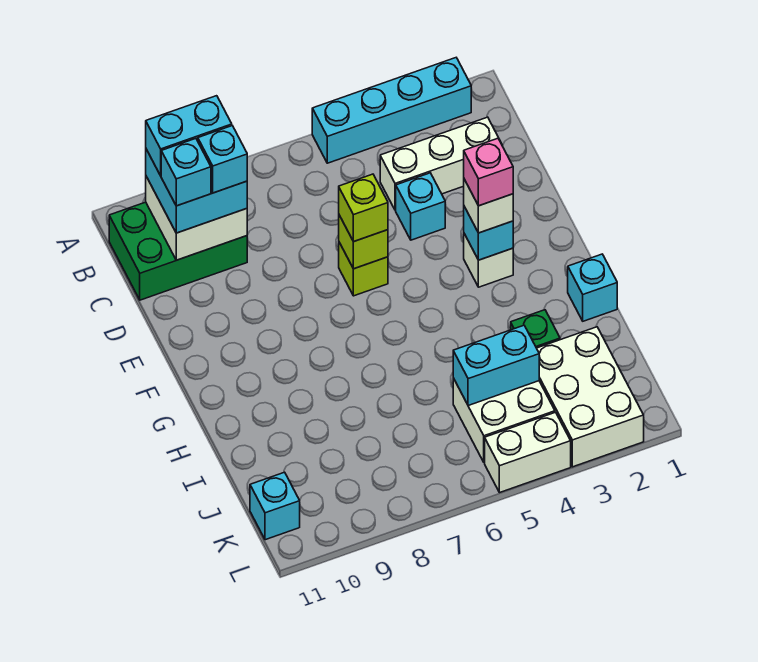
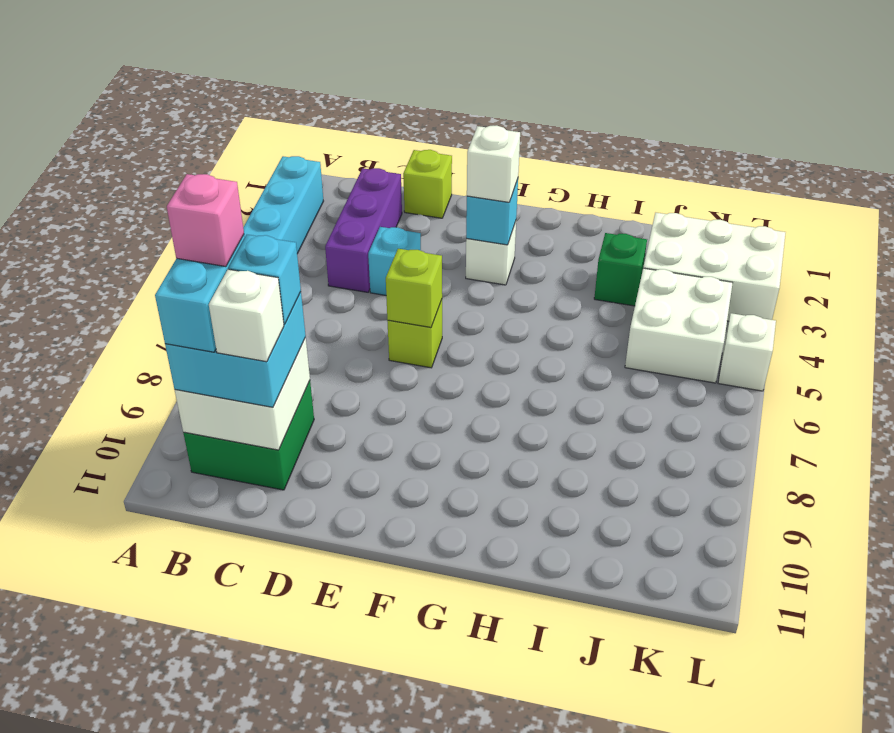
green brick B9:C11 level 1 -> green brick B9:C10 level 1
white brick C2:C4 level 1 -> purple brick C2:C4 level 1
cyan brick C10 level 4 -> white brick C10 level 4
lime brick E6 level 3 -> lime brick D1 level 1
pink brick F3 level 4 -> pink brick B9 level 5
cyan brick H1 level 1 -> none
cyan brick J4:J5 level 2 -> none
cyan brick K11 level 1 -> none
white brick L4:L5 level 1 -> white brick L5 level 1

